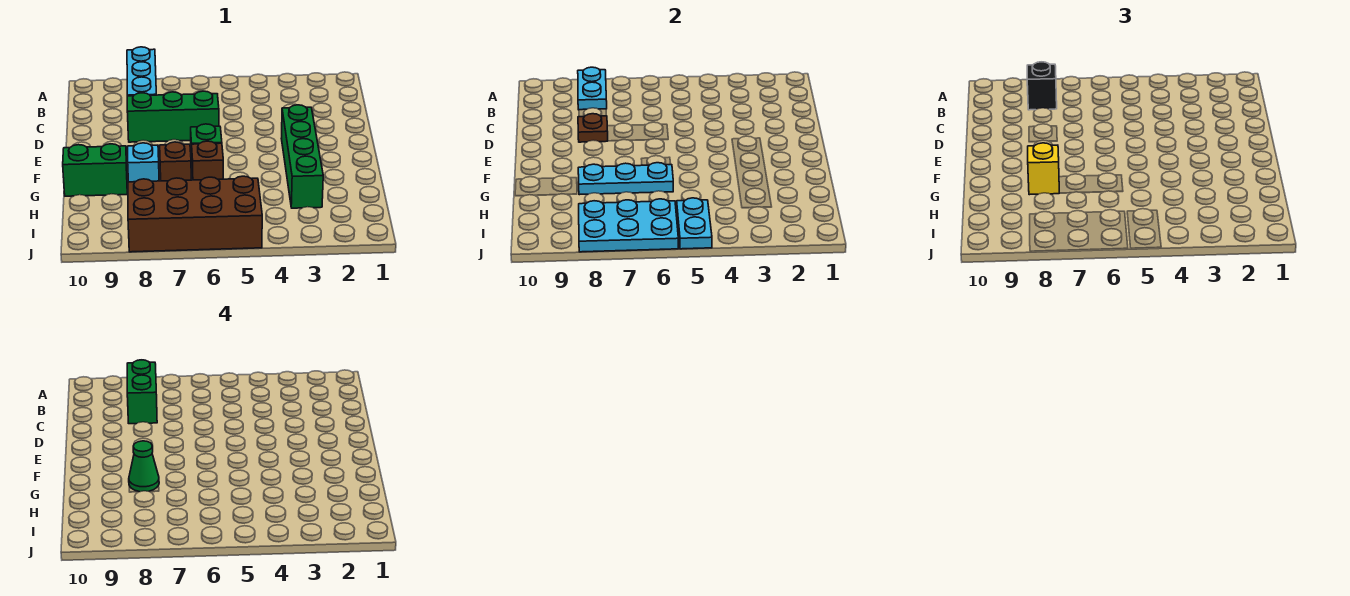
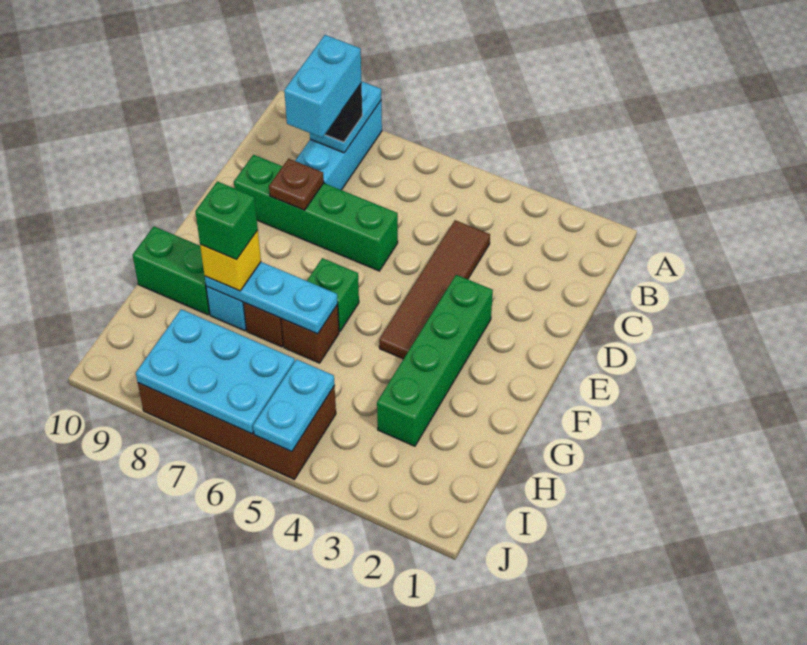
green brick B8:C8 level 4 -> cyan brick B8:C8 level 4
none -> brown tile C4:F4 level 1
green brick D6:D8 level 1 -> green brick D6:D9 level 1
green cone G8 level 4 -> green brick G8 level 4

